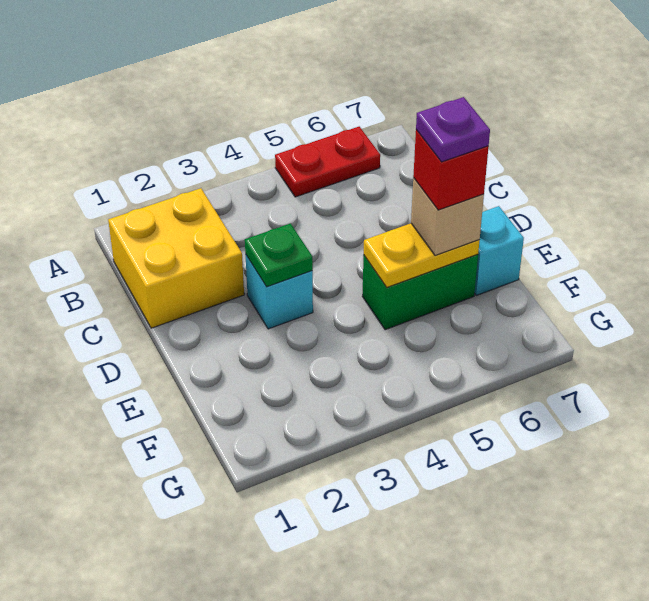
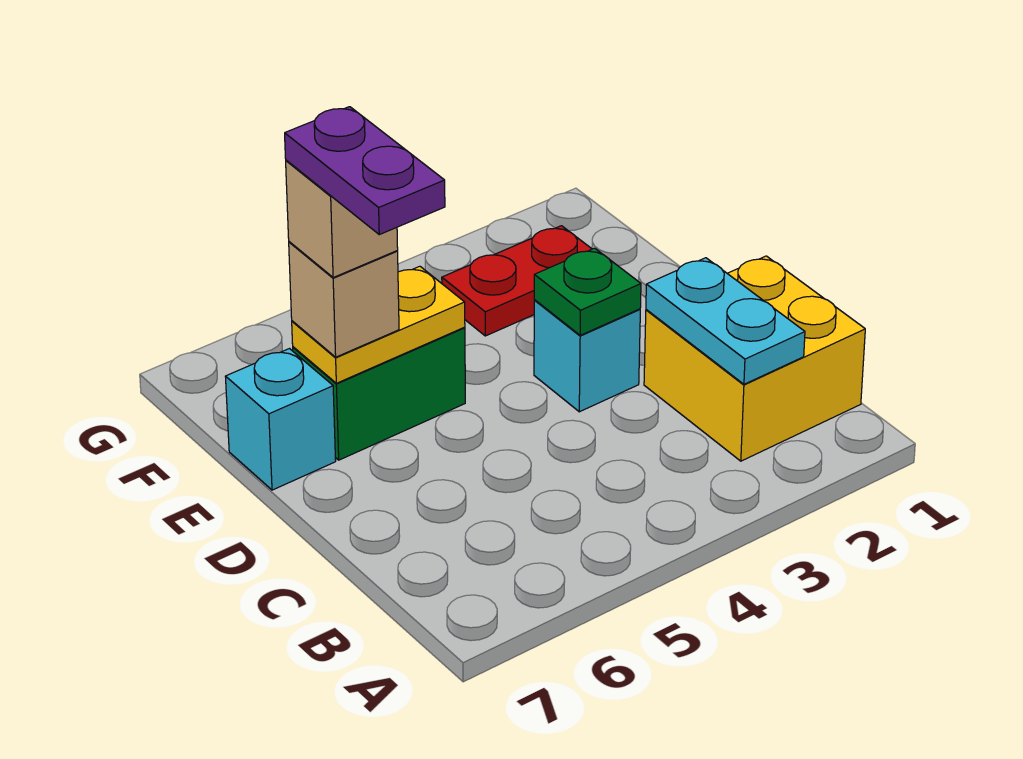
red plate A5:A6 level 1 -> red plate F2:F3 level 1
none -> cyan plate B2:C2 level 2
red brick E6 level 4 -> tan brick E6 level 4
purple plate E6 level 5 -> purple plate D6:E6 level 5

